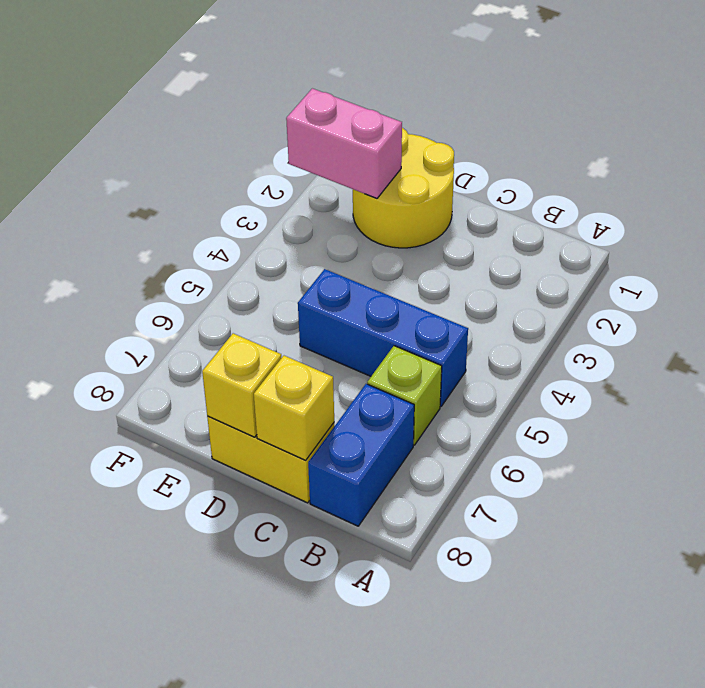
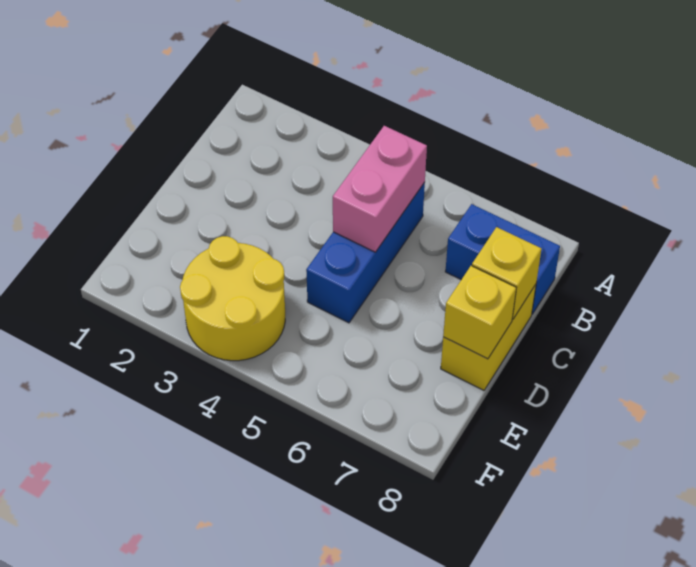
lime brick B6 level 1 -> none
yellow round brick D1:E2 level 1 -> yellow round brick E3:F4 level 1
pink brick E2:F2 level 2 -> pink brick B5:C5 level 2

